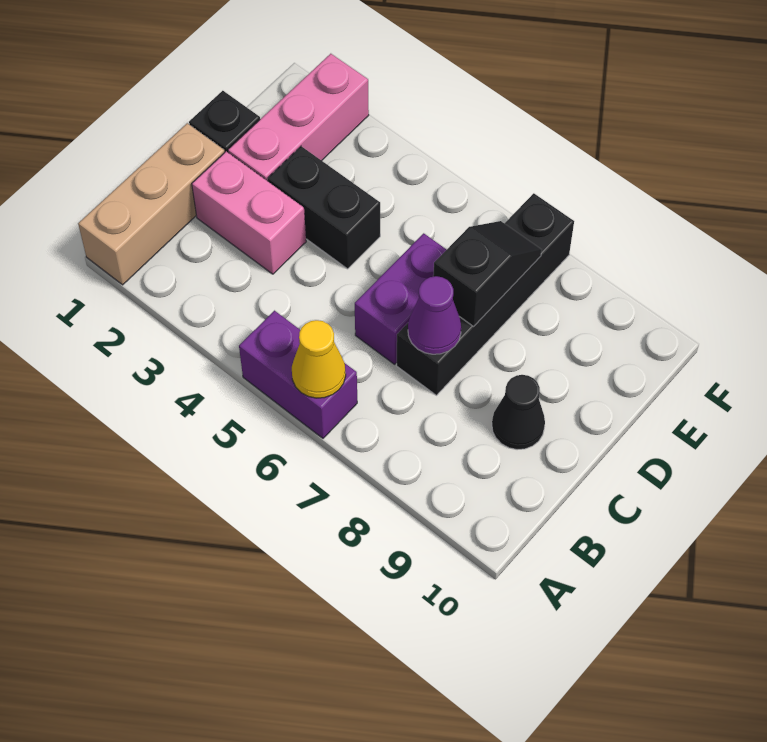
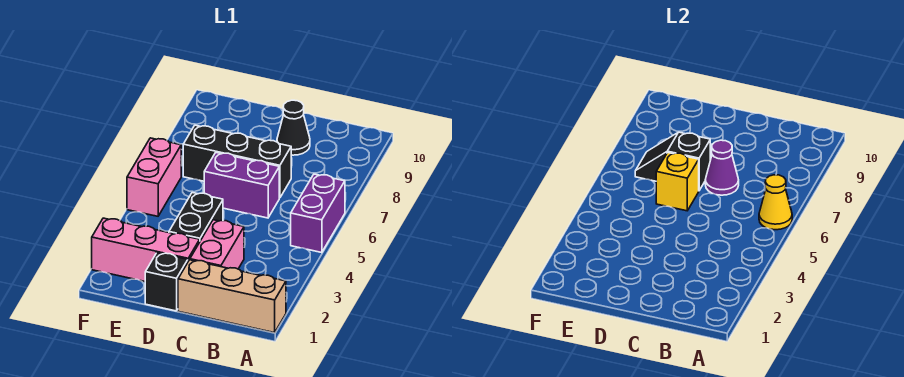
black brick C7:F7 level 1 -> black brick C7:E7 level 1
none -> yellow brick D6 level 2
none -> pink brick F5:F6 level 1

